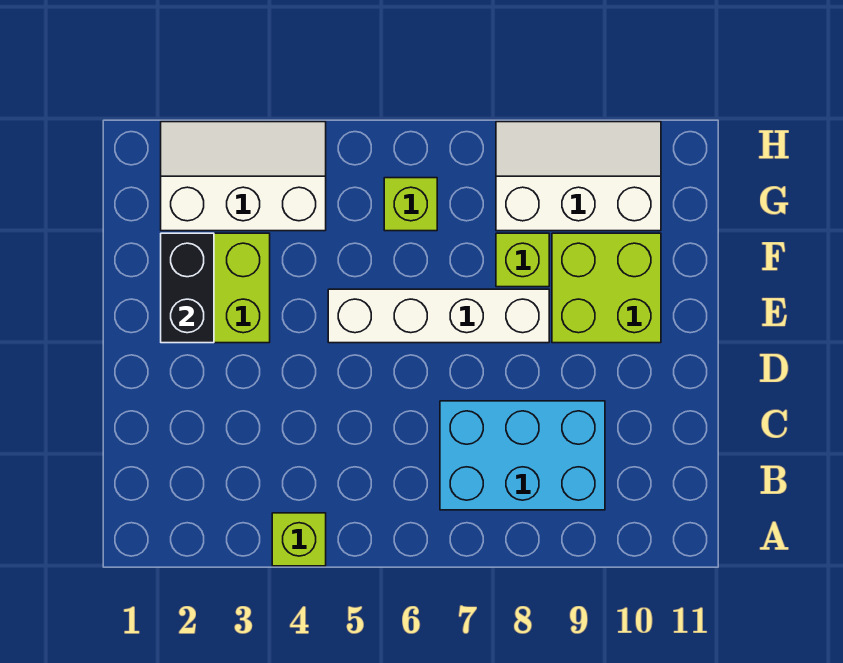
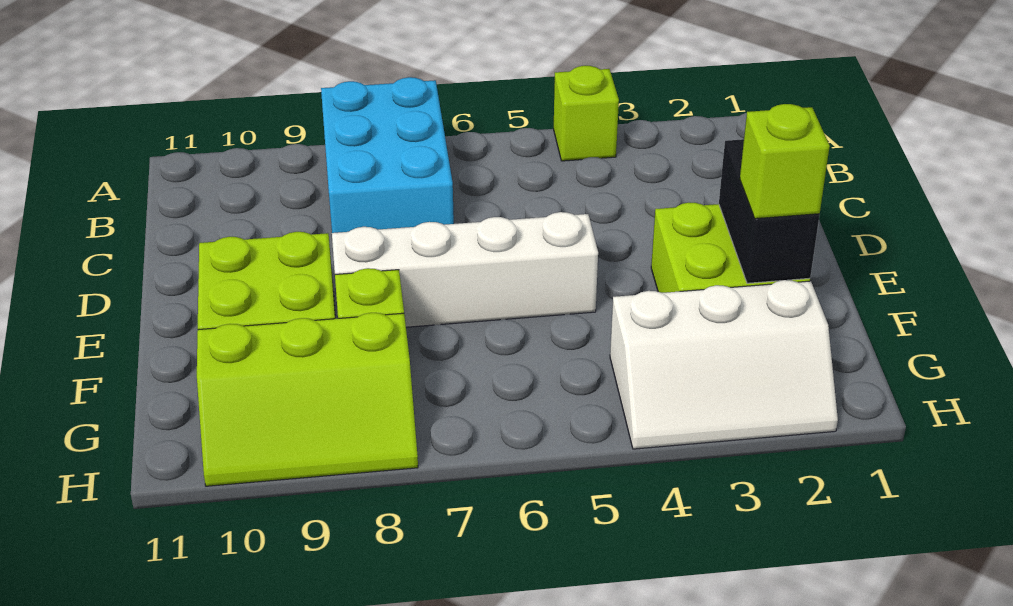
cyan brick B7:C9 level 1 -> cyan brick A7:C8 level 1
lime brick G6 level 1 -> lime brick F2 level 3
white slope G8:H10 level 1 top G -> lime slope G8:H10 level 1 top G

